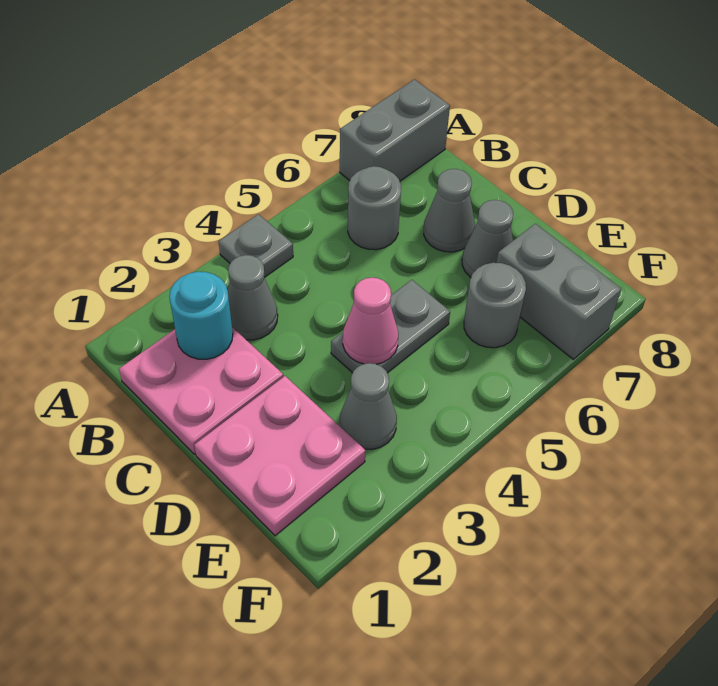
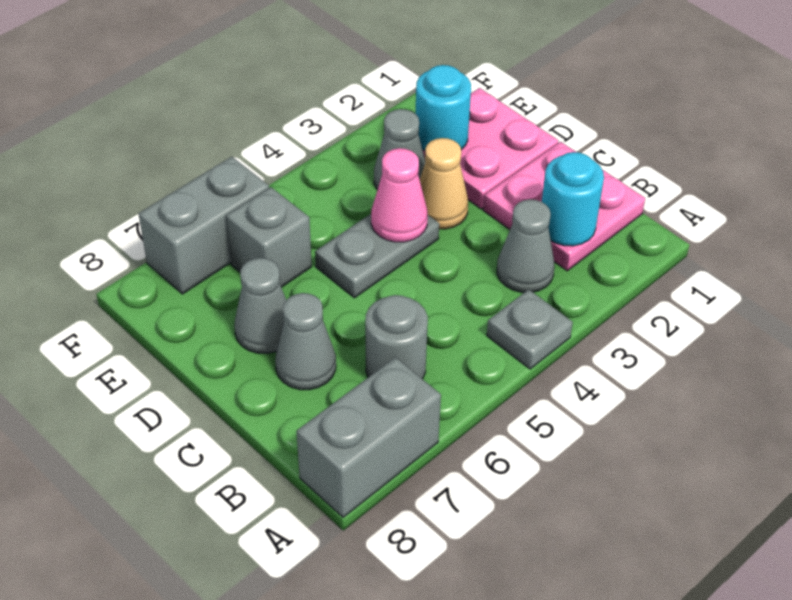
none -> tan cone D3 level 1
none -> cyan round brick E2 level 2
grey round brick E6 level 1 -> grey brick E6 level 1
grey brick E7:F7 level 1 -> grey brick F6:F7 level 1

